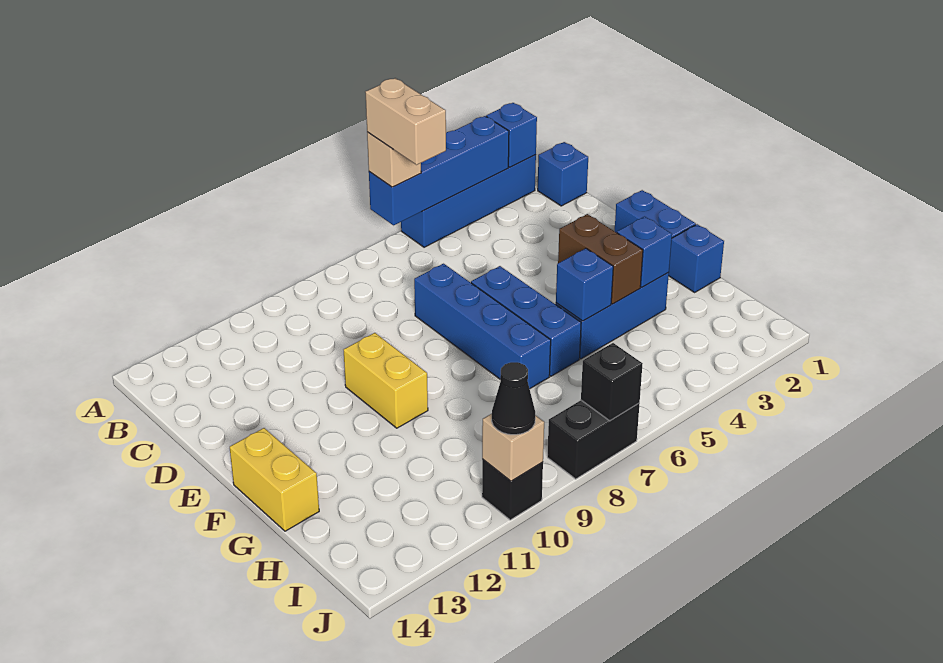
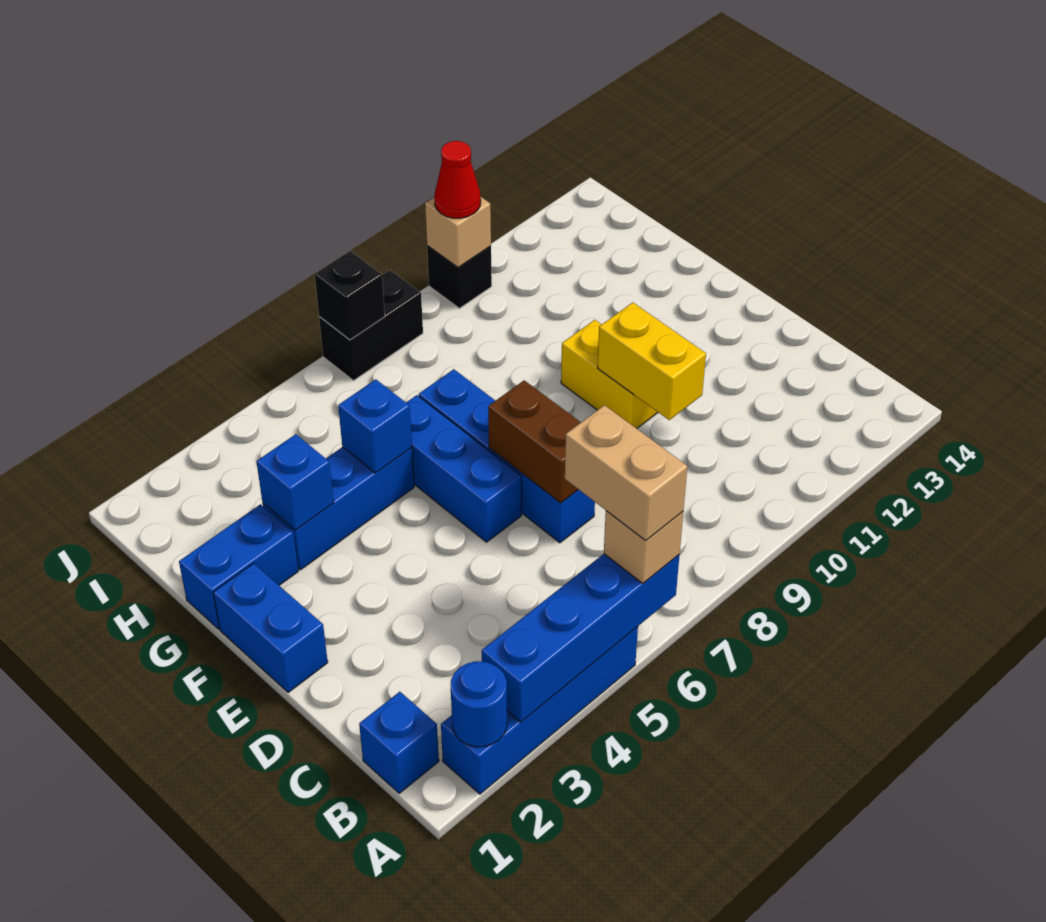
blue brick A2 level 2 -> blue round brick A2 level 2
brown brick F4:G4 level 2 -> brown brick D7:E7 level 2
yellow brick F14:G14 level 1 -> yellow brick D10:E10 level 2
blue brick G1 level 1 -> blue brick G1:G2 level 1
black cone J10 level 3 -> red cone J10 level 3

